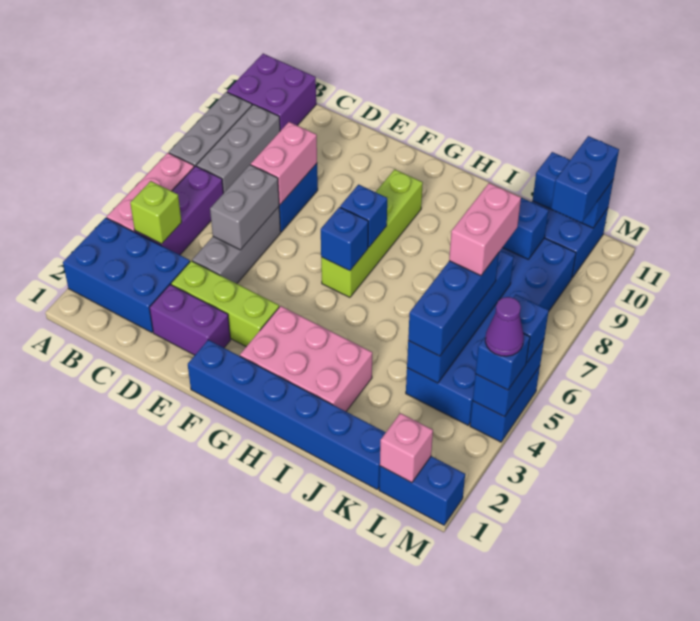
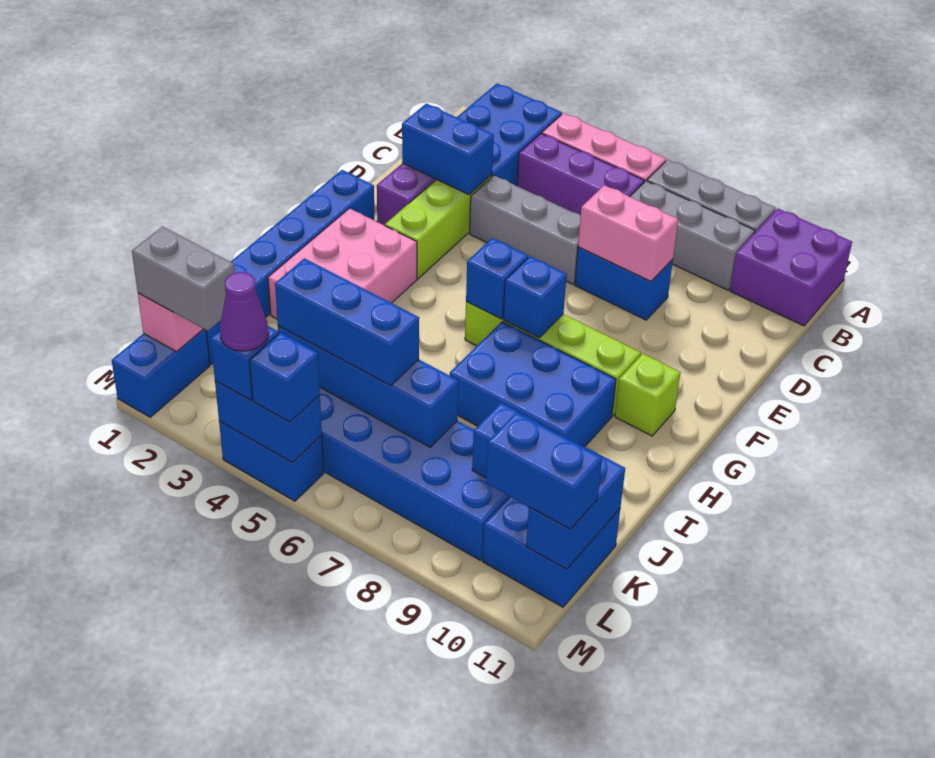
lime brick B4 level 2 -> lime brick G10 level 1
none -> blue brick D2:D3 level 2
grey brick D5:D6 level 2 -> grey brick L1:L2 level 3
none -> blue brick H7:I9 level 1
pink brick K6:K7 level 4 -> none

